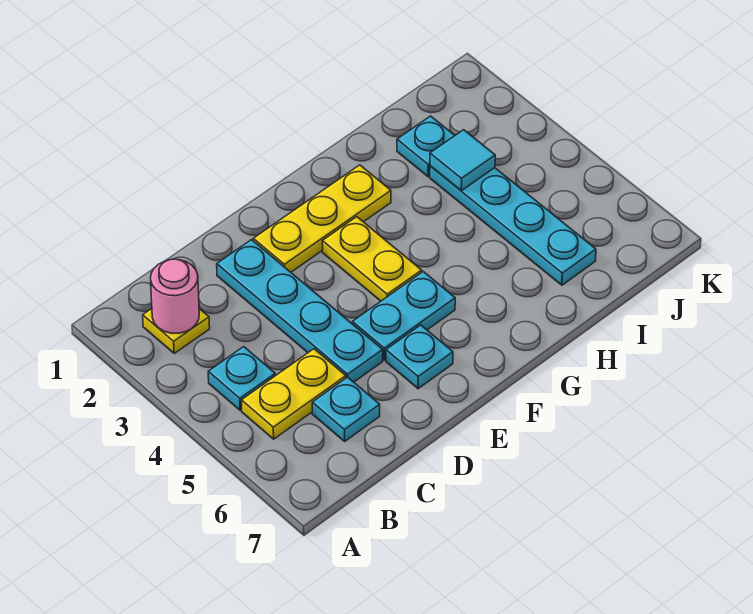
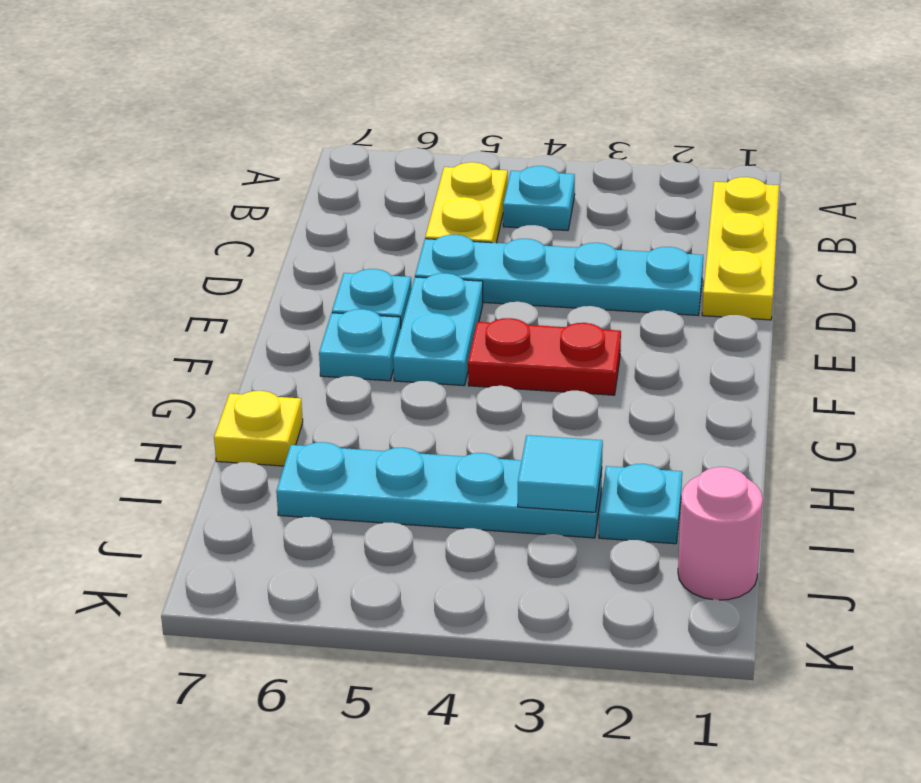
yellow plate B2 level 1 -> yellow plate H7 level 1
pink round brick B2 level 2 -> pink round brick J1 level 1
cyan plate C6 level 1 -> cyan plate F6 level 1
yellow plate E2:G2 level 1 -> yellow plate B1:D1 level 1
yellow plate F3:F4 level 1 -> red plate F3:F4 level 1

